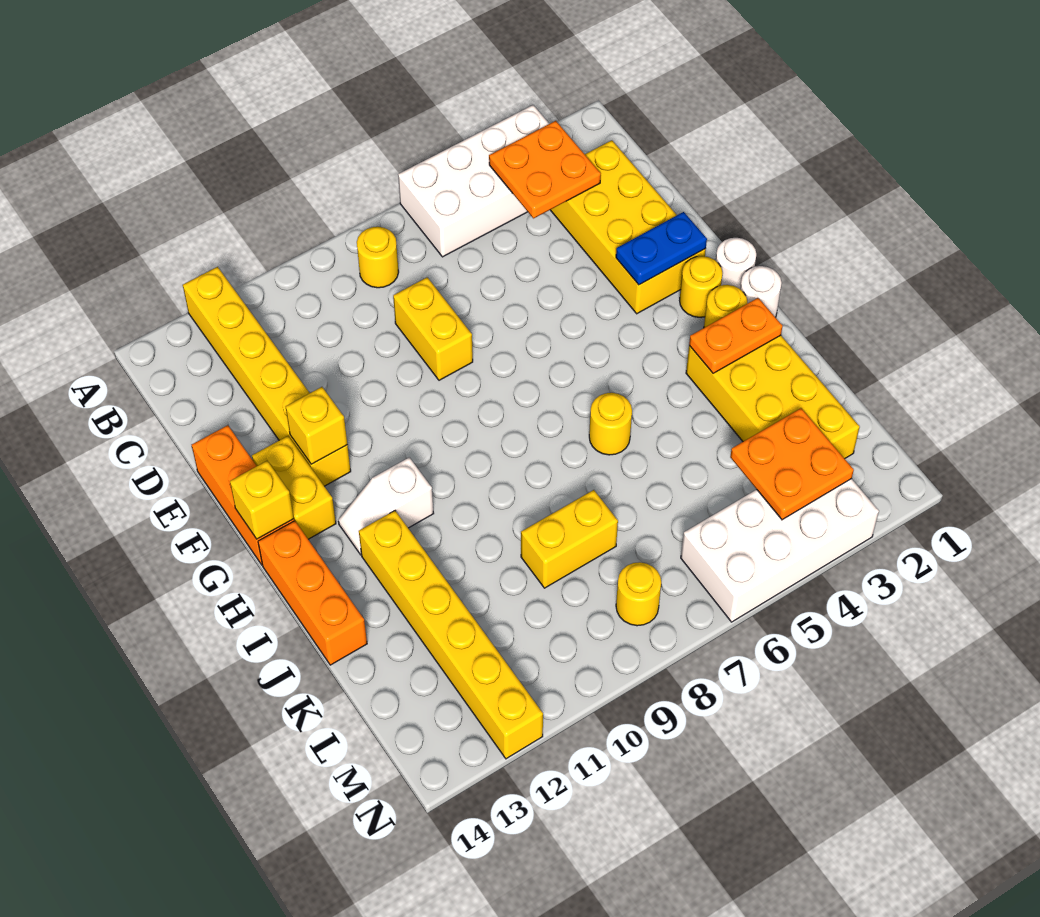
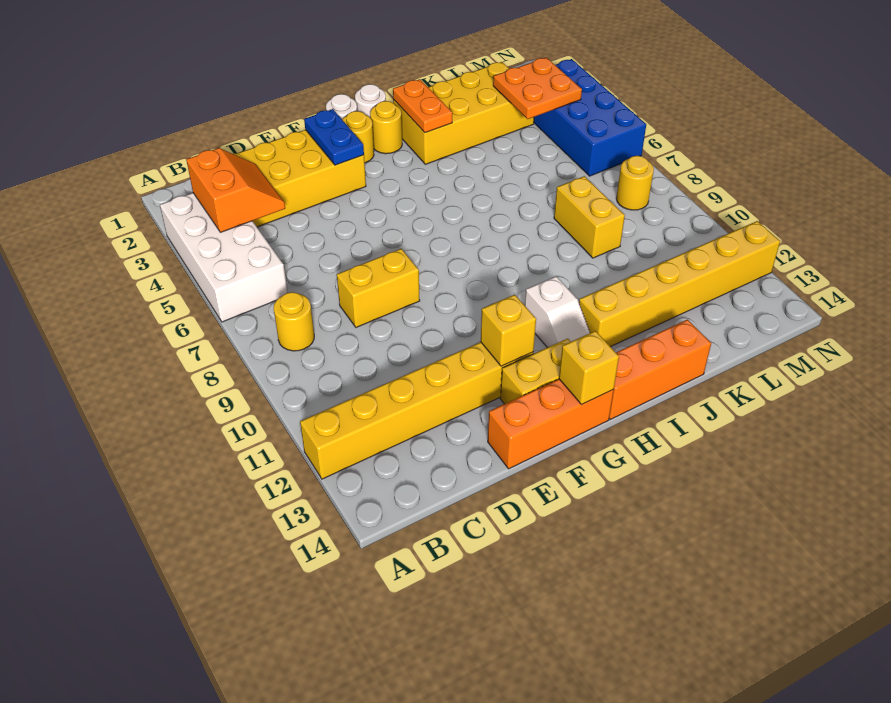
orange plate B3:C4 level 2 -> orange slope B3:C4 level 2 top B
yellow round brick I6 level 1 -> none
white brick M3:N6 level 1 -> blue brick M3:N6 level 1

